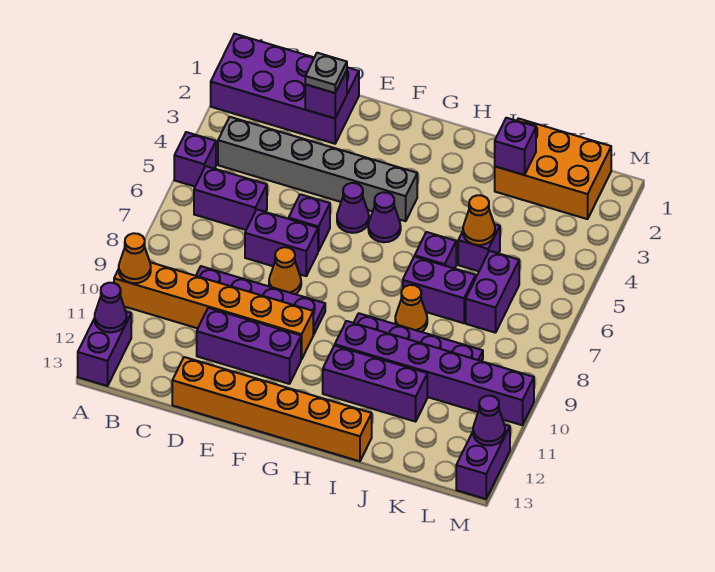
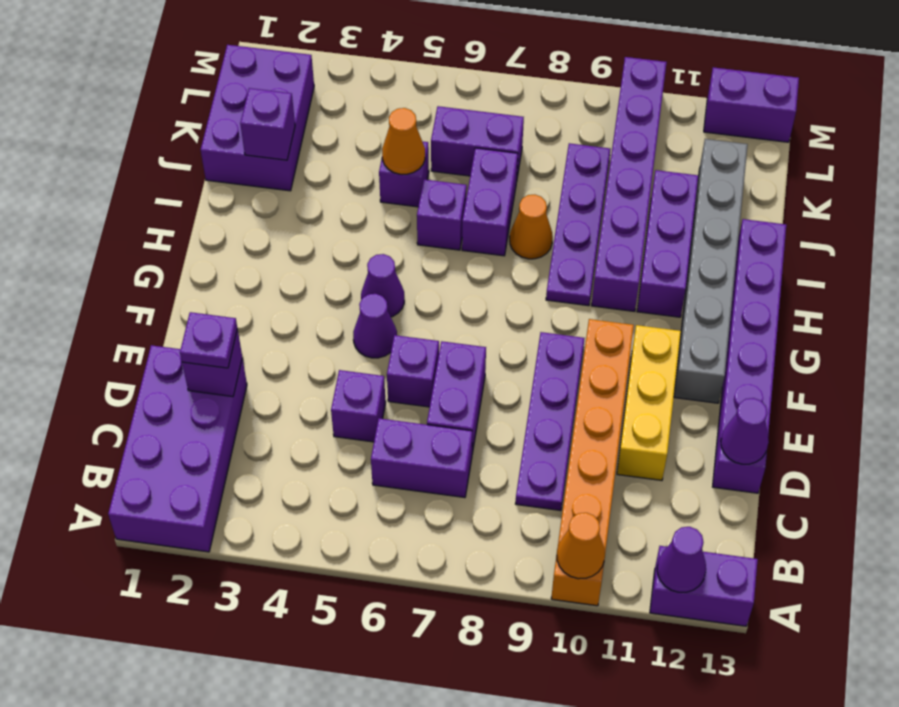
purple brick A5 level 1 -> purple brick D5 level 1
grey brick B4:G4 level 1 -> grey brick F12:K12 level 1
purple brick B6:C6 level 1 -> purple brick C6:C7 level 1
grey plate D2 level 3 -> purple plate D2 level 3
purple brick D11:F11 level 1 -> yellow brick D11:F11 level 1
orange brick D13:I13 level 1 -> purple brick D13:I13 level 1
orange cone E8 level 1 -> none
orange brick J1:L2 level 1 -> purple brick J1:L2 level 1
purple cone M12 level 2 -> purple cone D13 level 2

